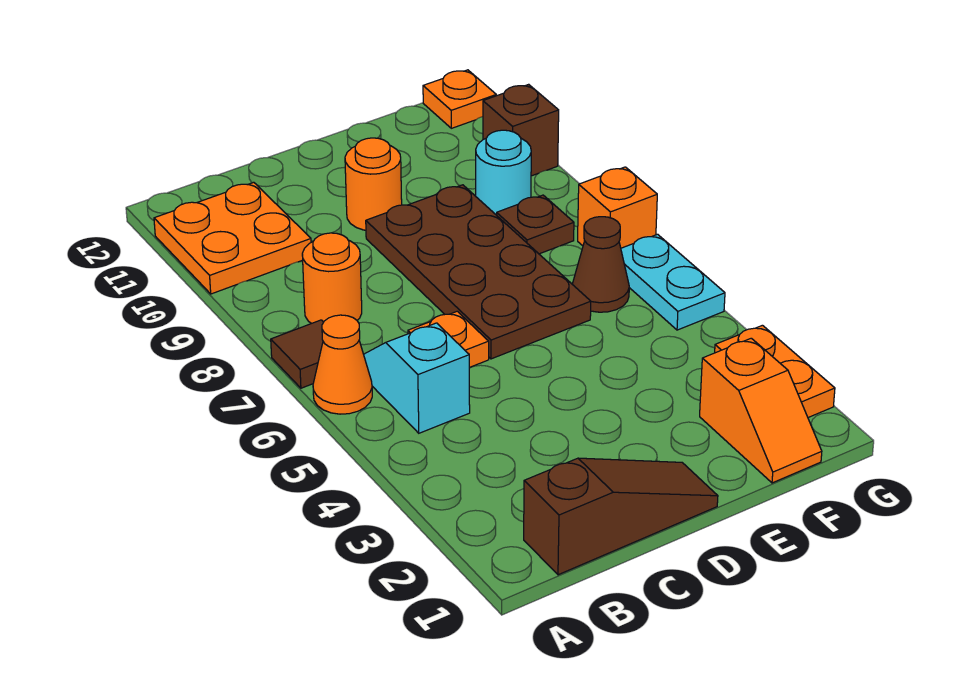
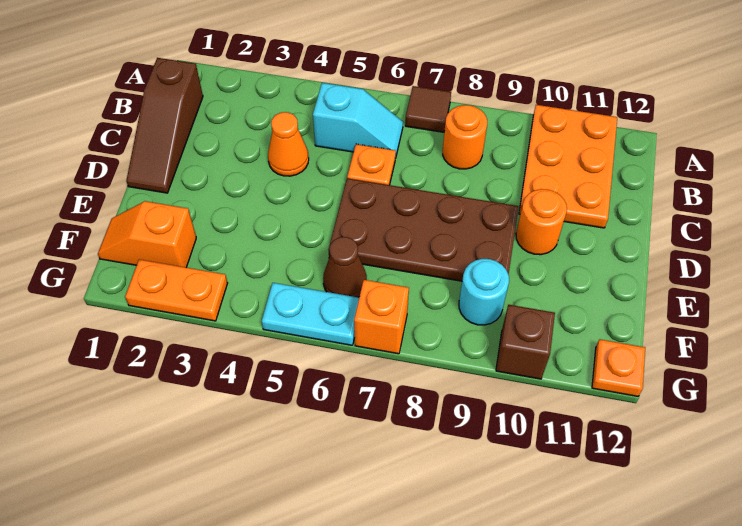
orange cone A6 level 1 -> orange cone C4 level 1
orange plate A10:B11 level 1 -> orange plate A10:C11 level 1
brown plate F8 level 1 -> none

